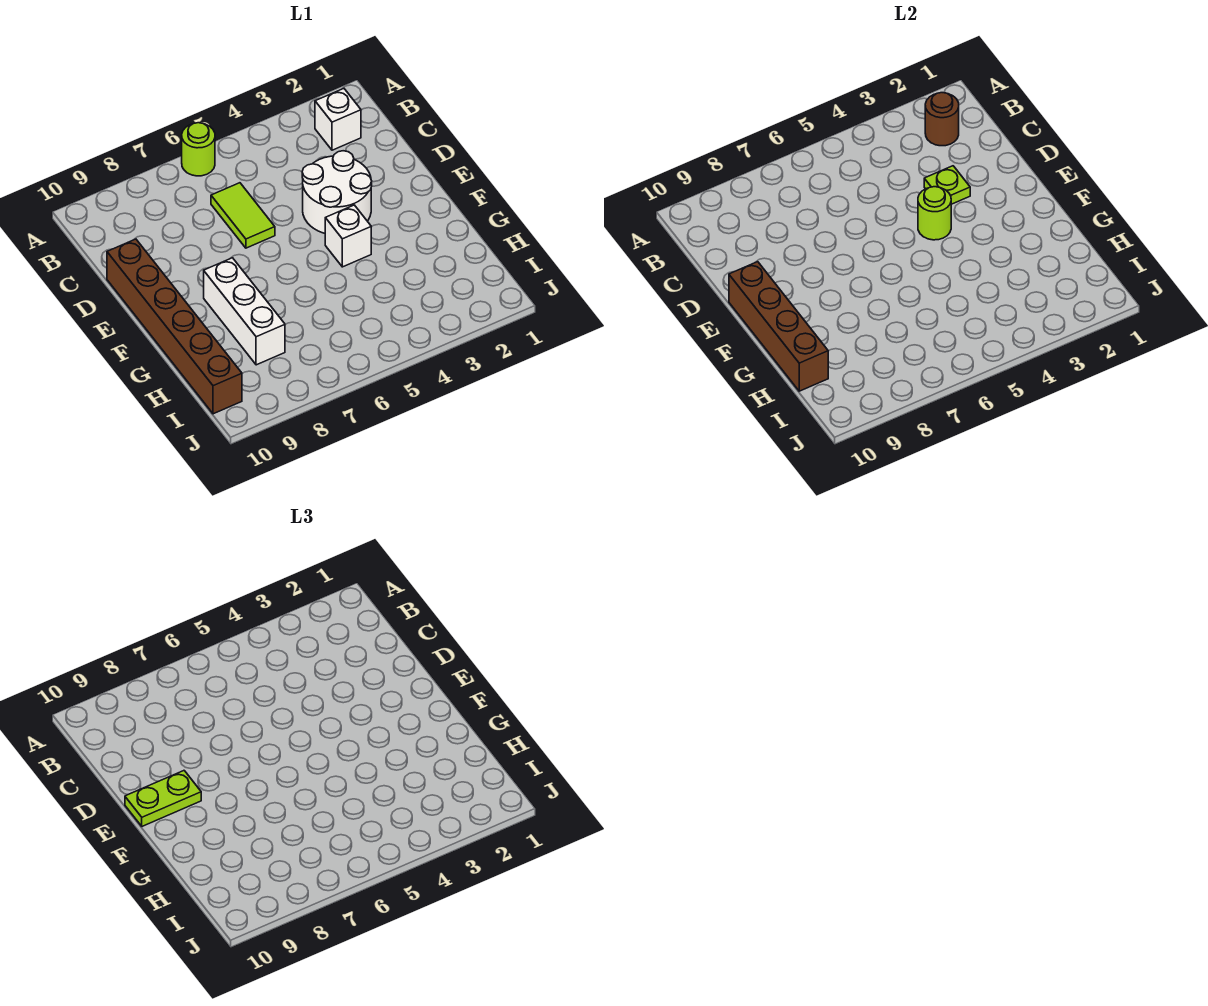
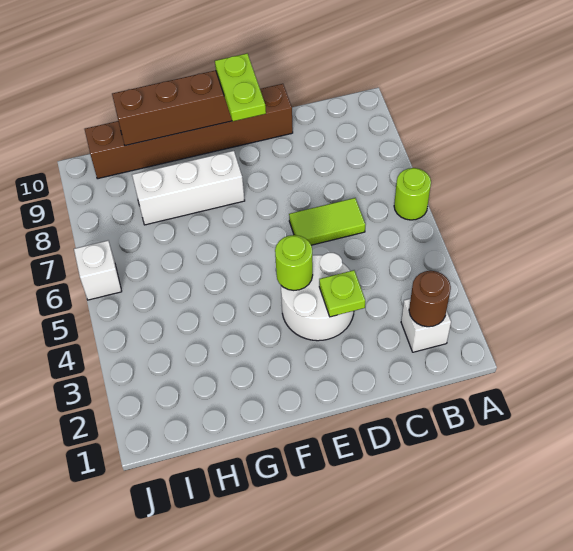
white brick F4 level 1 -> white brick J6 level 1

